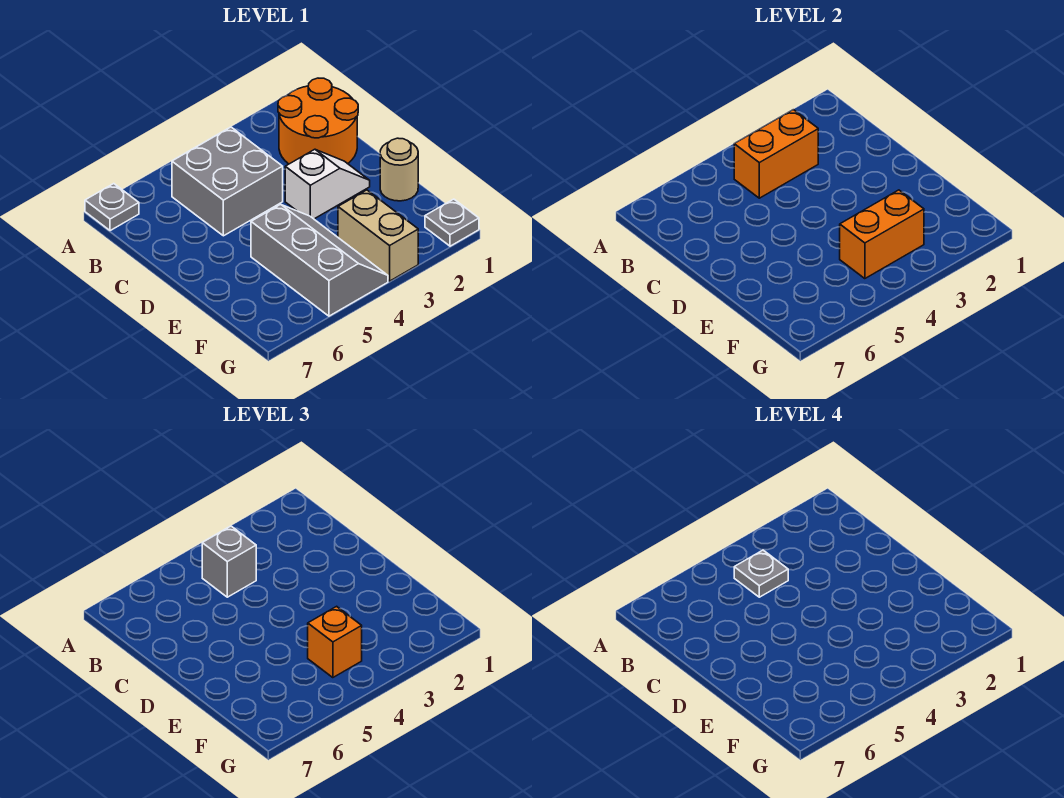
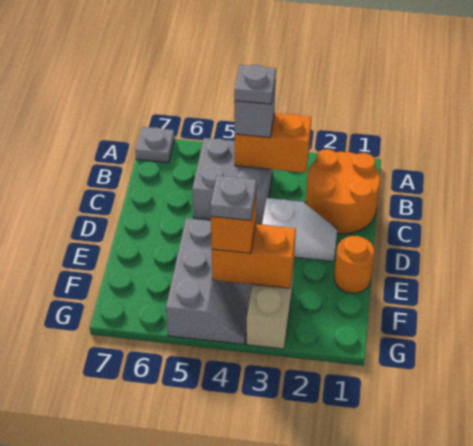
tan round brick E1 level 1 -> orange round brick E1 level 1
grey plate G1 level 1 -> grey plate F4 level 4

